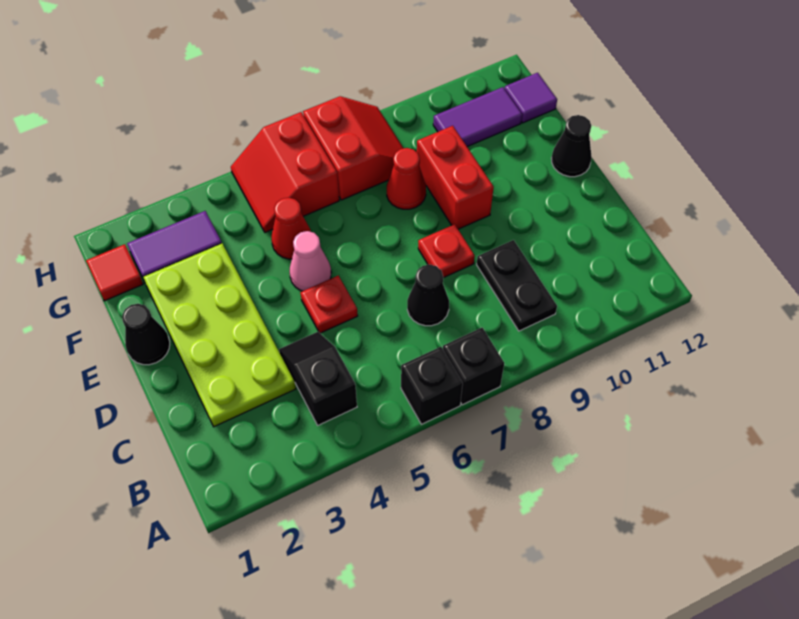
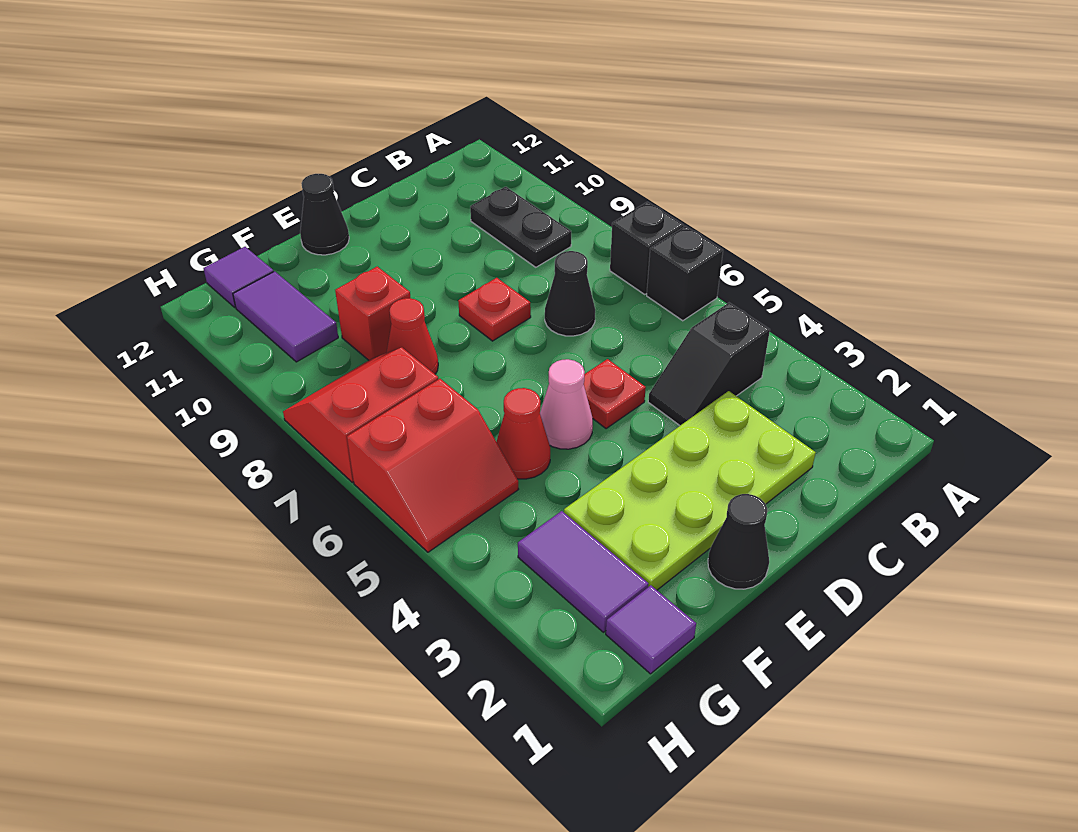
black plate B9:C9 level 1 -> black plate B9:B10 level 1
red brick E9:F9 level 1 -> red brick F9 level 1
red tile G1 level 1 -> purple tile G1 level 1

